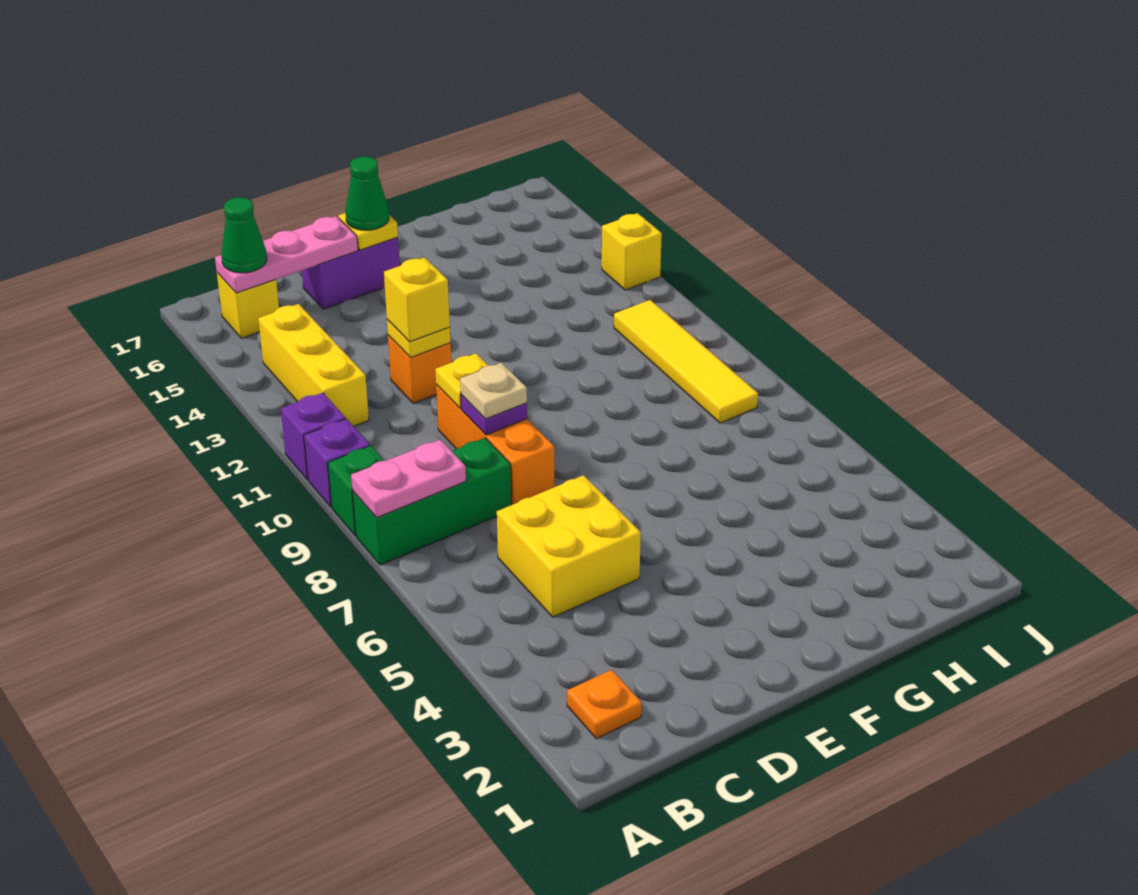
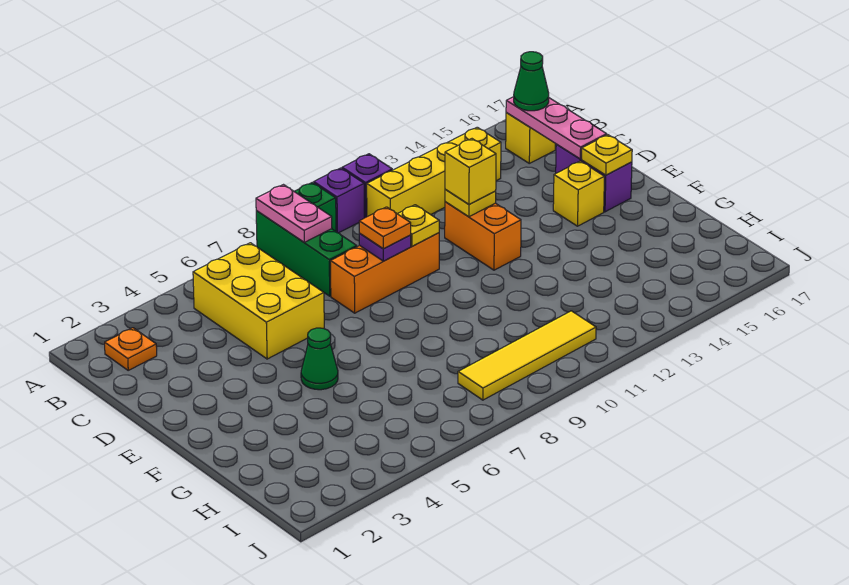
yellow brick B12:B14 level 1 -> yellow brick B11:B14 level 1
yellow brick C5:D6 level 1 -> yellow brick B5:D6 level 1
tan plate D9 level 3 -> orange plate D9 level 3
orange brick D12 level 1 -> orange brick D12:E12 level 1
green cone E16 level 3 -> green cone F5 level 1
yellow brick J13 level 1 -> yellow brick E15 level 1

